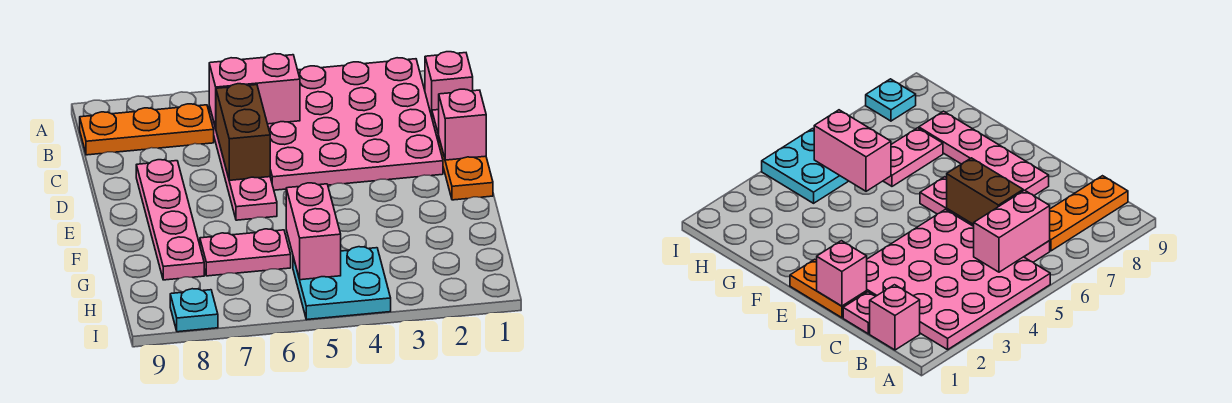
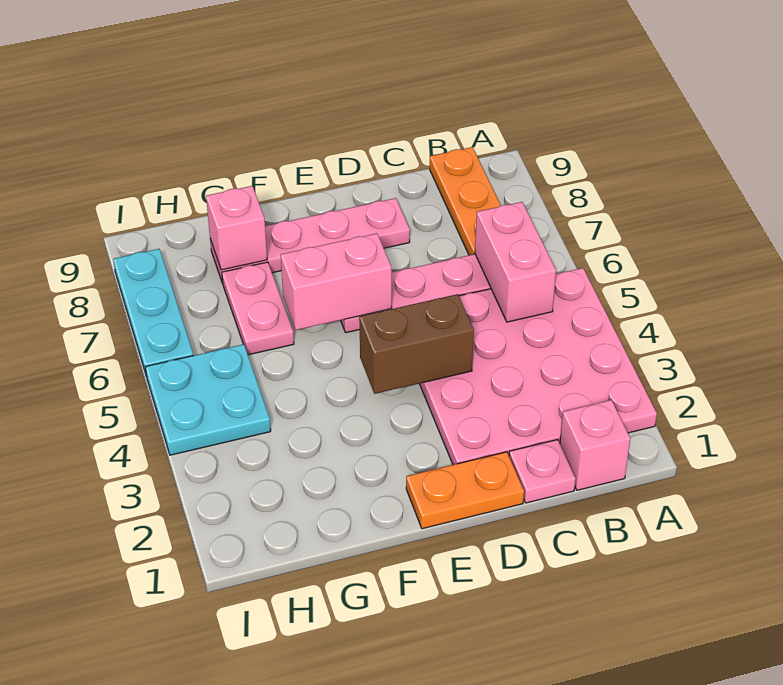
brown brick C6:D6 level 2 -> brown brick D4:E4 level 2
pink brick D1 level 2 -> pink brick G8 level 2
pink brick G5:H5 level 2 -> pink brick E6:F6 level 2
cyan plate I8 level 1 -> cyan plate I6:I8 level 1

